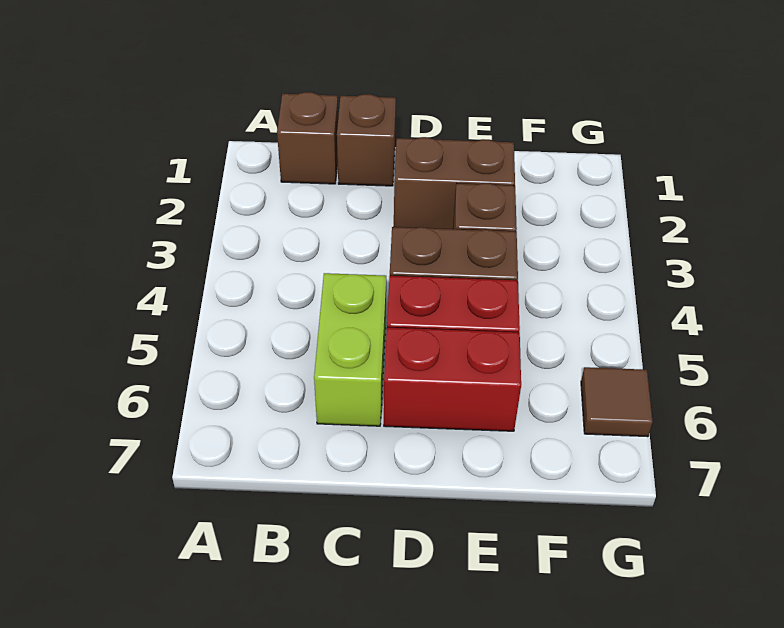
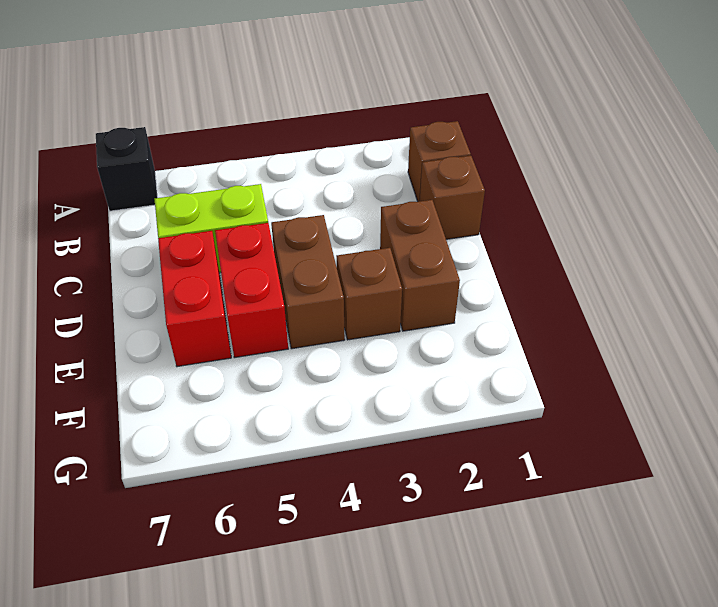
none -> black brick A7 level 1
brown tile G6 level 1 -> none

